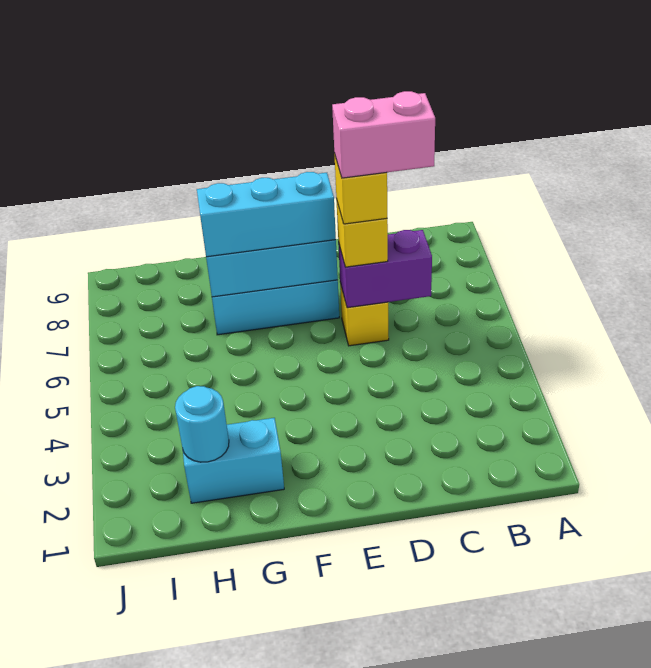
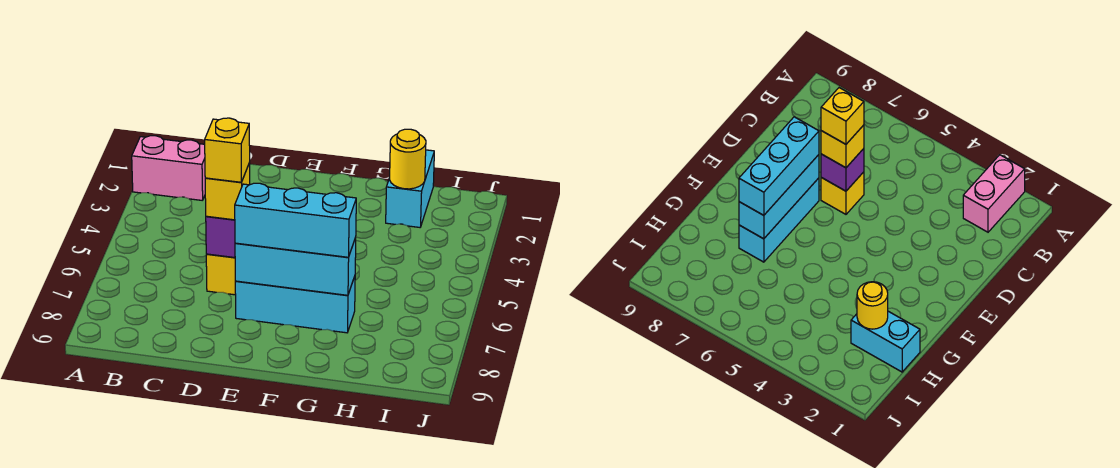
purple brick C6:D6 level 2 -> purple brick D6 level 2
pink brick C6:D6 level 5 -> pink brick A2:B2 level 1
cyan brick G2:H2 level 1 -> cyan brick H1:H2 level 1
cyan round brick H2 level 2 -> yellow round brick H2 level 2

